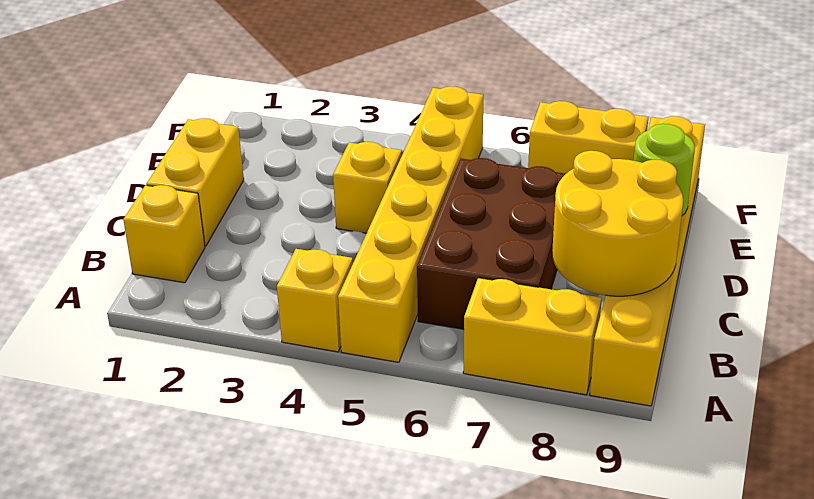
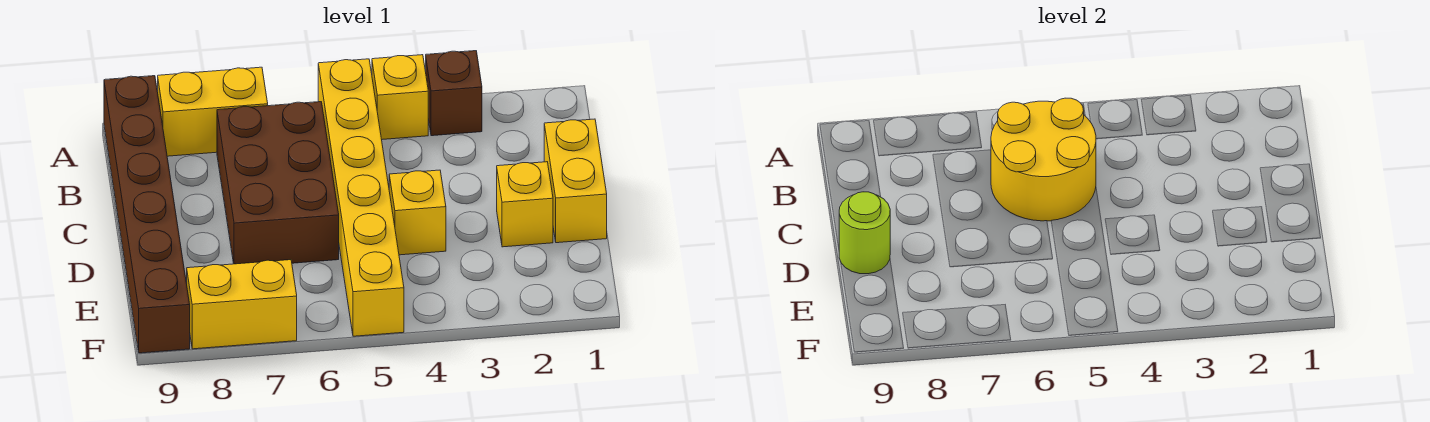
none -> brown brick A3 level 1
yellow brick A9:F9 level 1 -> brown brick A9:F9 level 1
yellow brick B1 level 1 -> yellow brick D2 level 1
yellow round brick B8:C9 level 2 -> yellow round brick B5:C6 level 2

